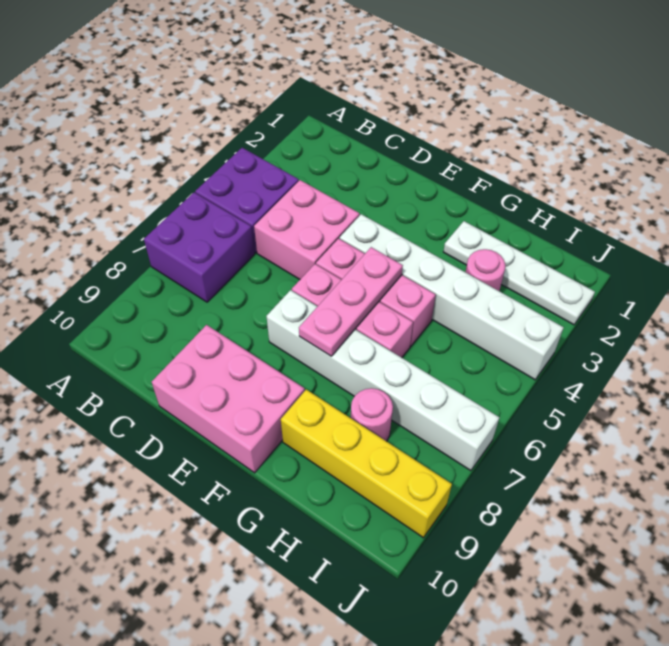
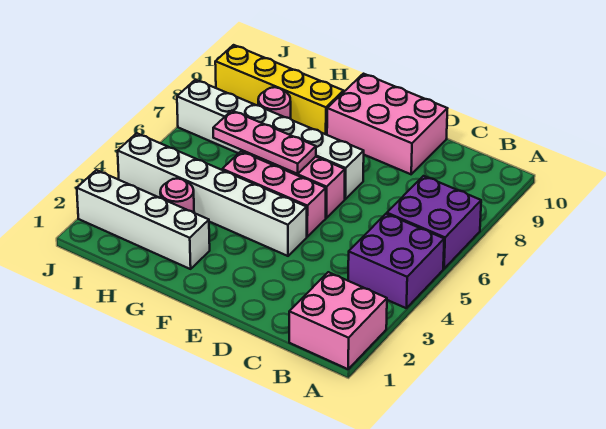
pink brick C4:D5 level 1 -> pink brick A1:B2 level 1
pink plate F5:F7 level 2 -> pink plate F6:H6 level 2
white plate G2:J2 level 1 -> white brick G2:J2 level 1

